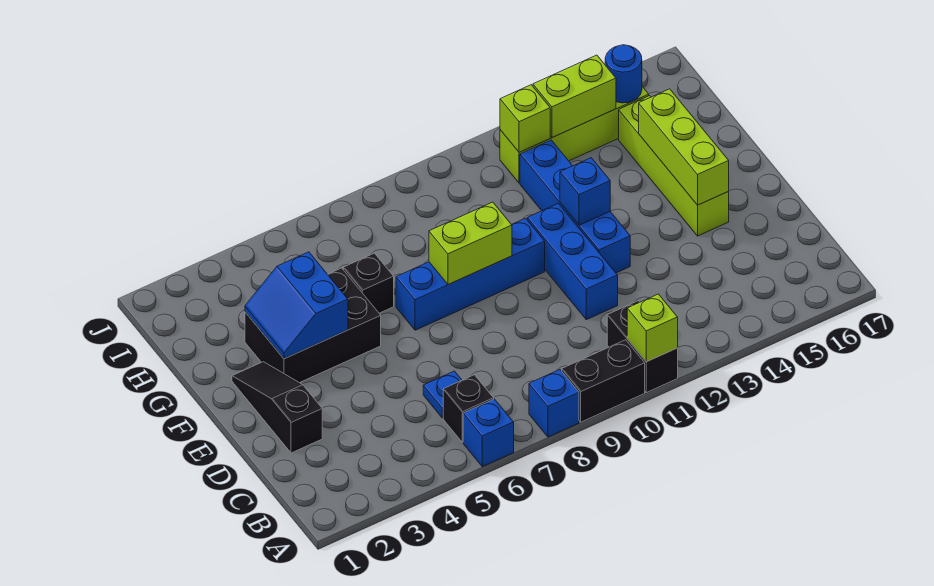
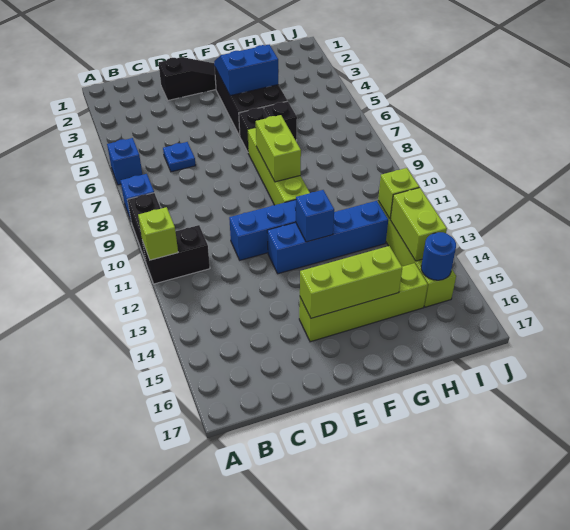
black brick B6 level 1 -> black brick F6 level 1
blue brick F7:F10 level 1 -> lime brick F7:F10 level 1

